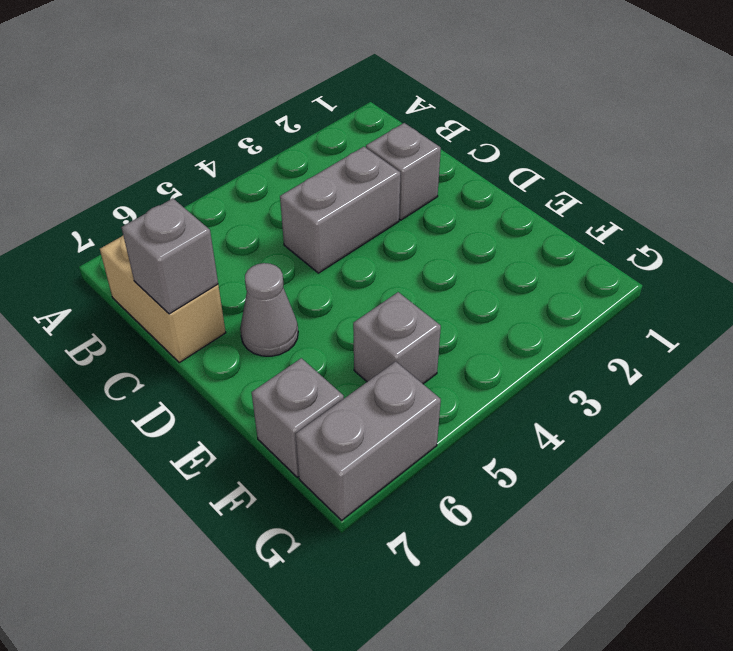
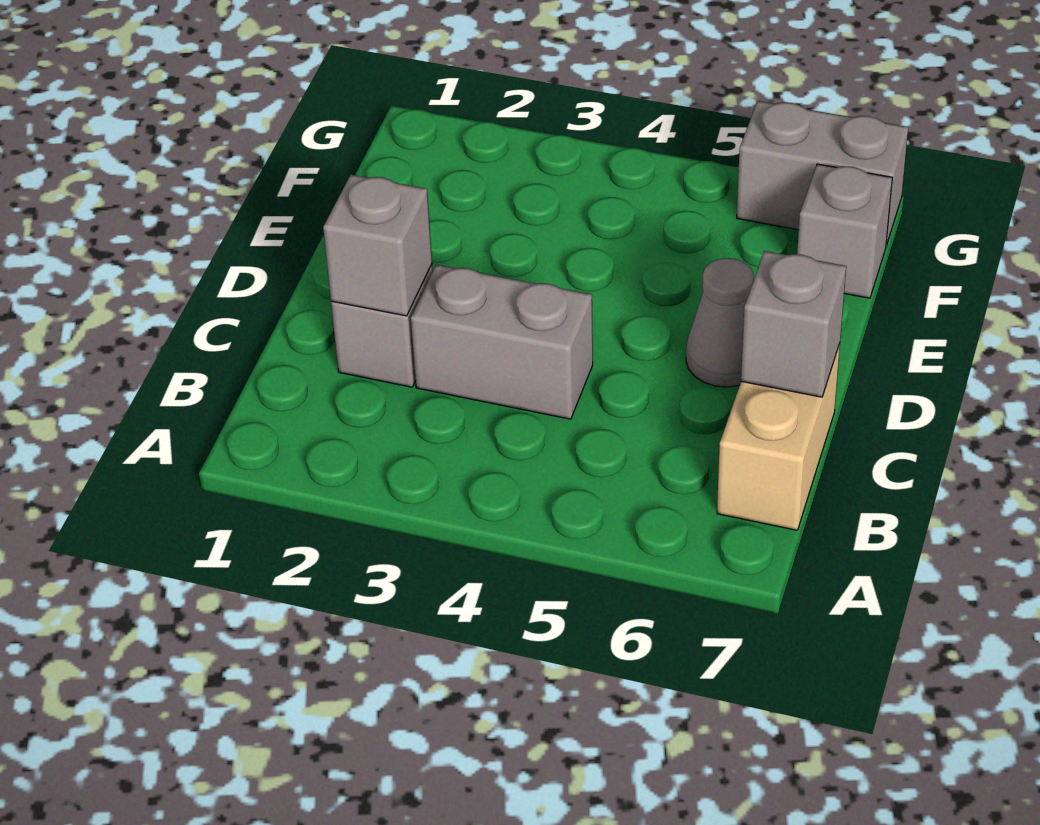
grey brick F5 level 1 -> grey brick C2 level 2

